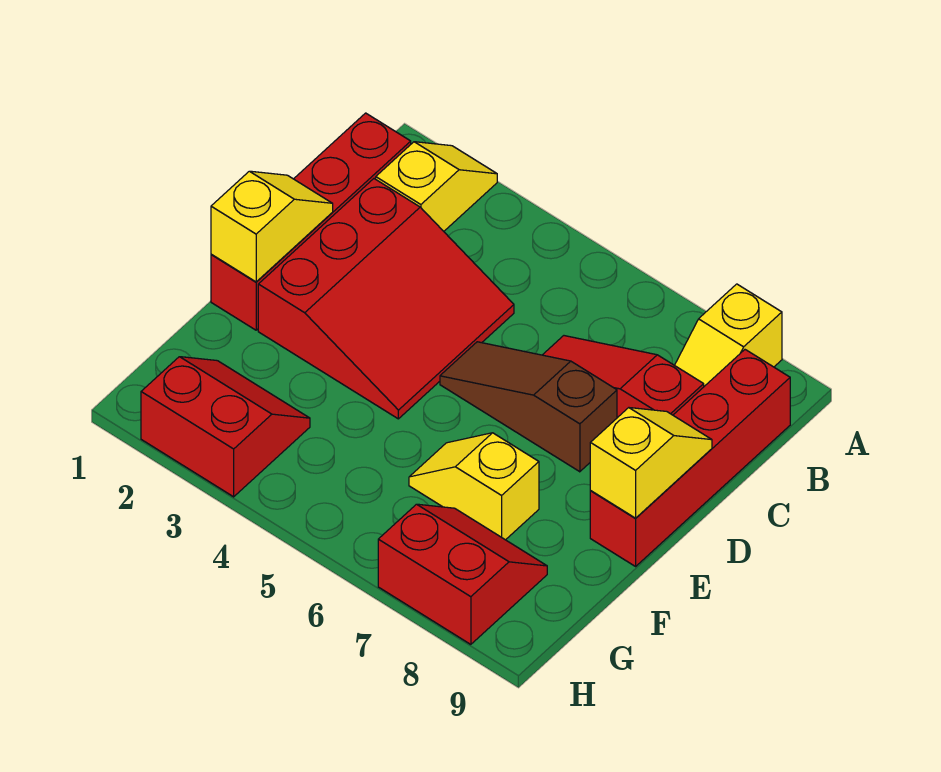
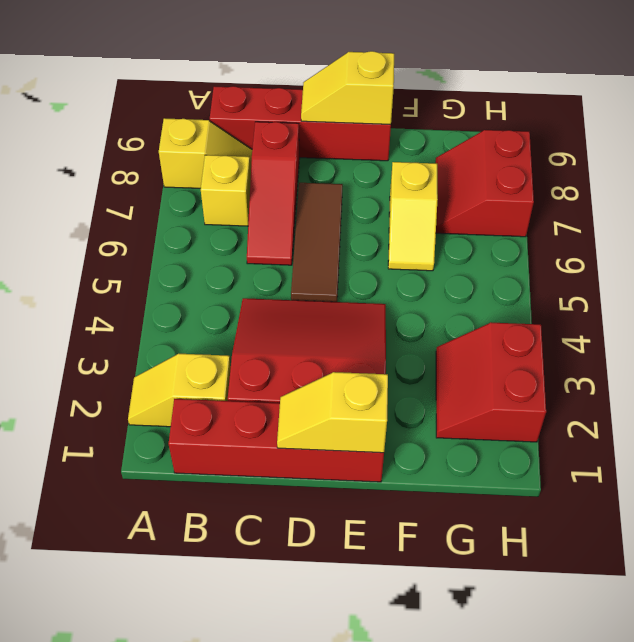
none -> yellow brick B7 level 1
brown slope D5:D7 level 1 top 7 -> brown tile D5:D7 level 1

